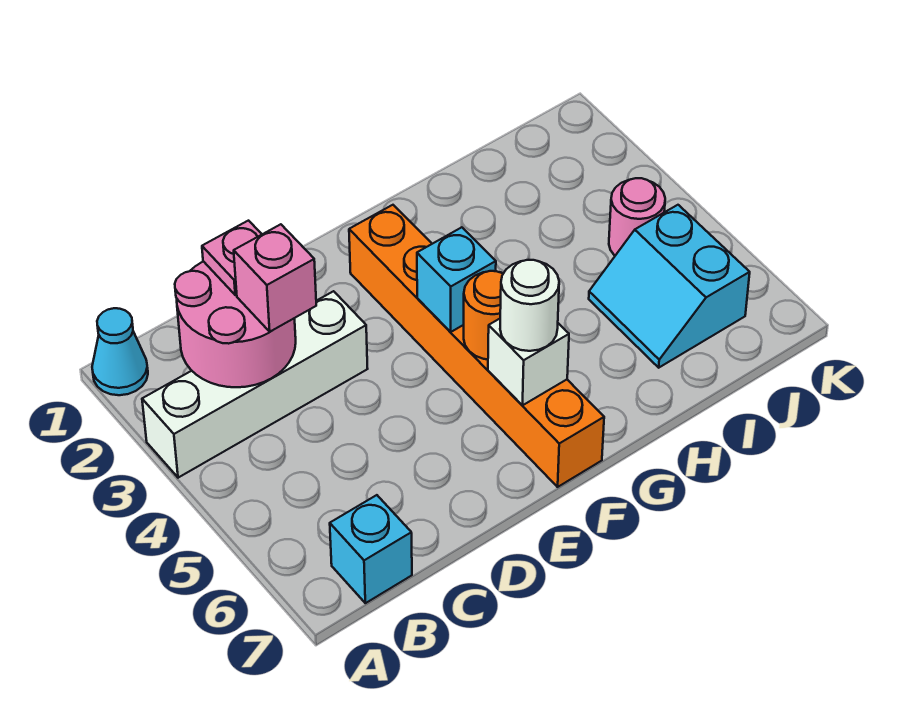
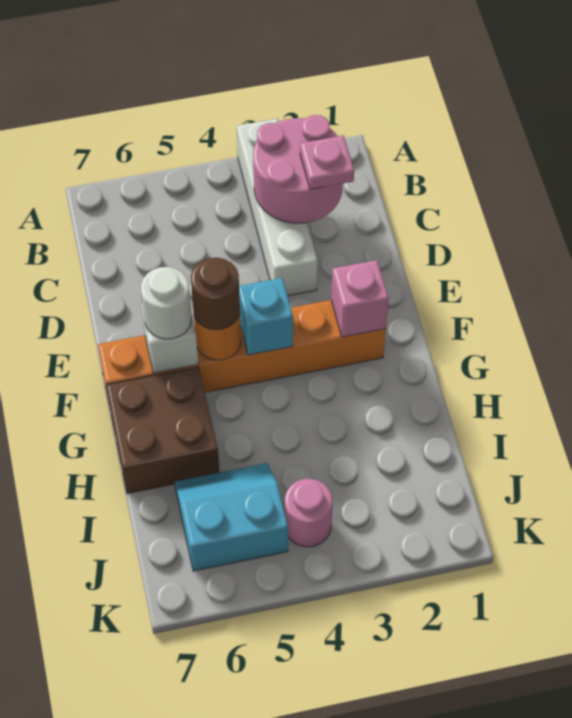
cyan cone A1 level 1 -> none
cyan brick B7 level 1 -> none
pink brick C3 level 3 -> pink brick F2 level 2
none -> brown round brick F5 level 3
none -> brown brick G6:H7 level 1

